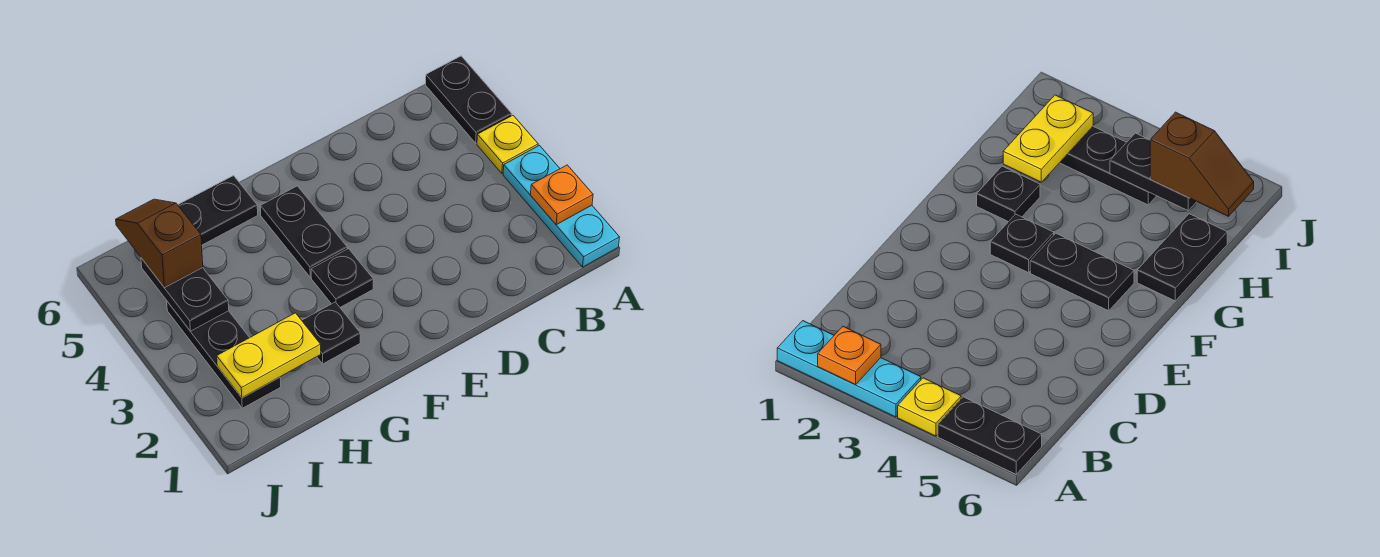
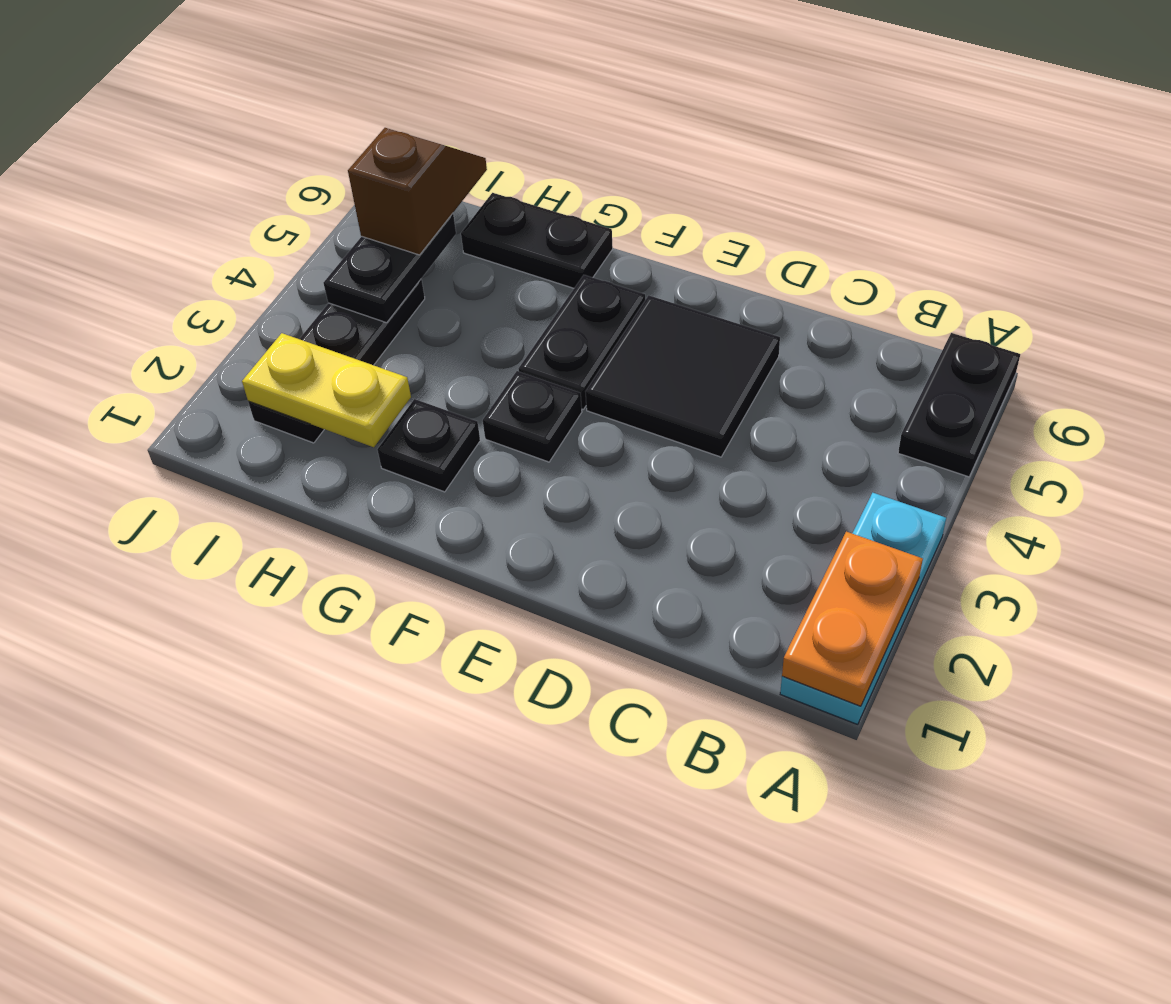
orange plate A2 level 2 -> orange plate A1:A2 level 2
yellow plate A4 level 1 -> none
none -> black tile D4:E5 level 1

